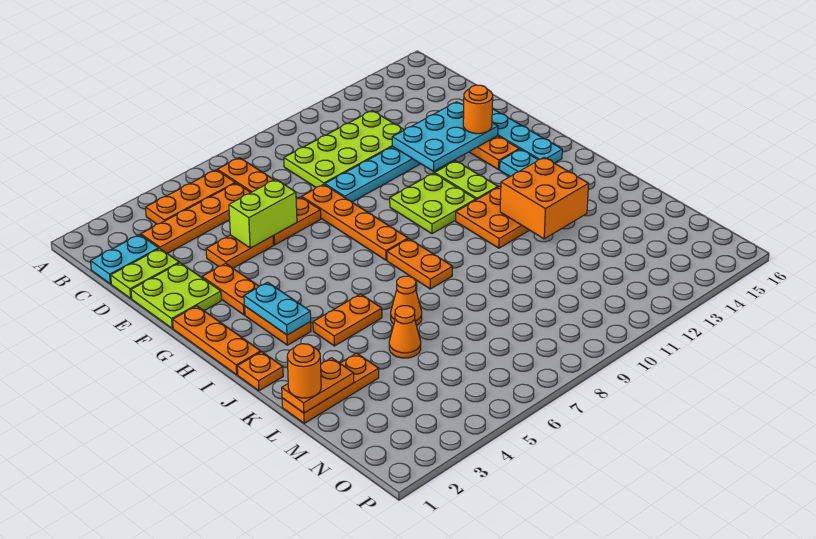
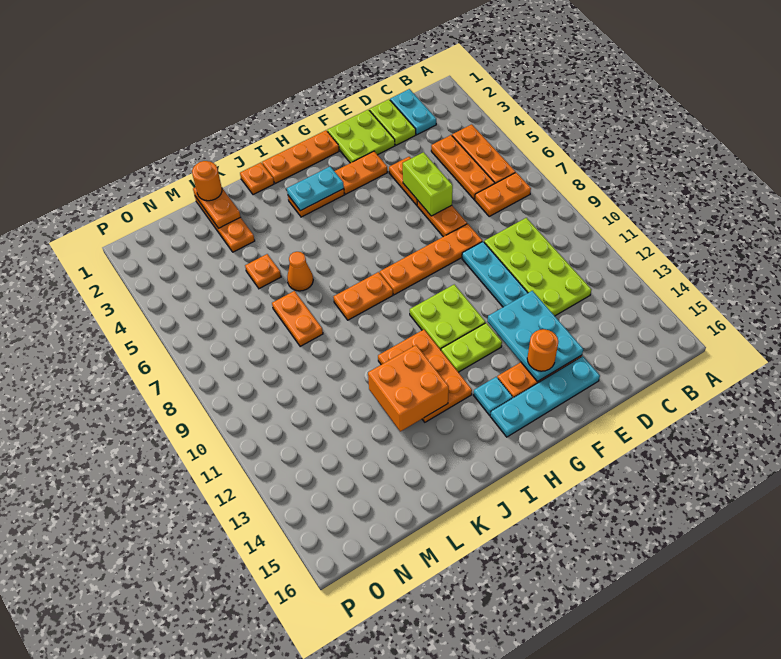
orange plate C3:C6 level 1 -> orange plate C4:C6 level 1
orange plate J4:J5 level 1 -> orange plate L7:L8 level 1
orange cone L5 level 1 -> orange plate L5 level 1

